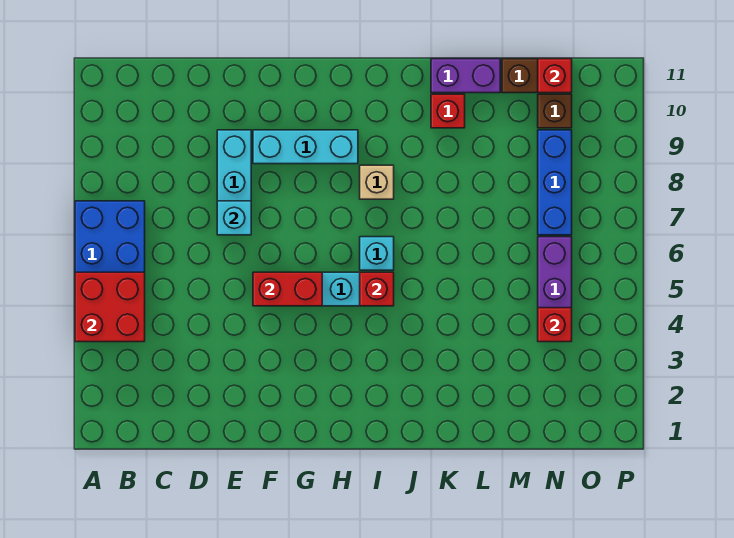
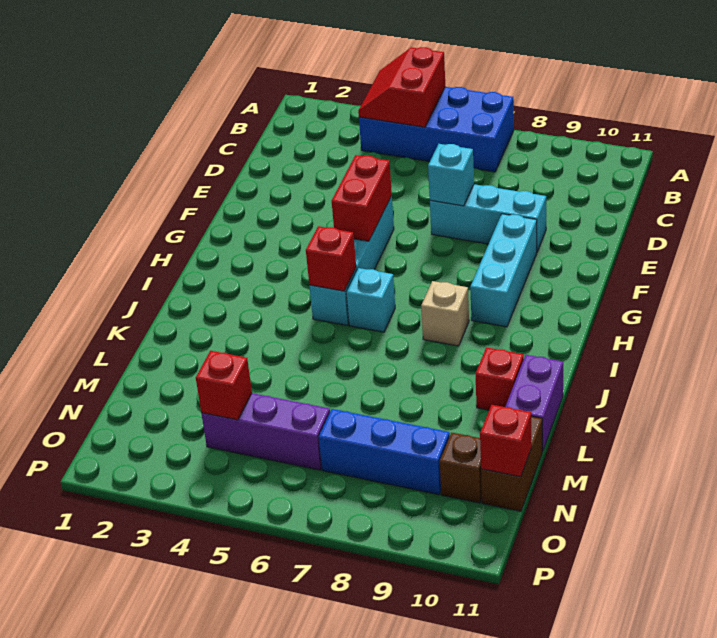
red brick A4:B5 level 2 -> red slope A4:B5 level 2 top 5

